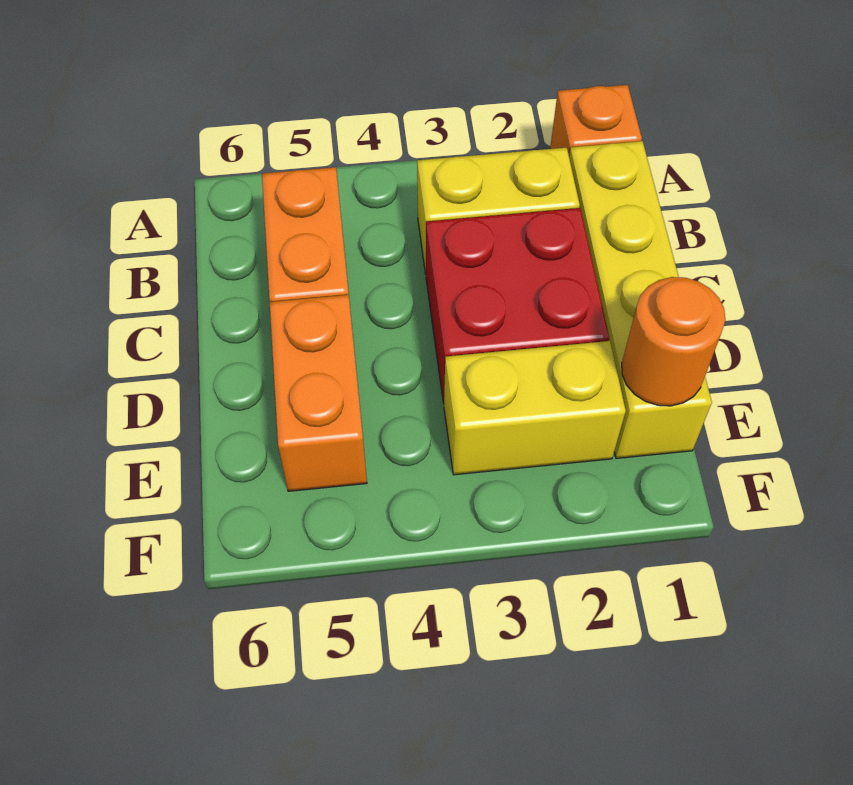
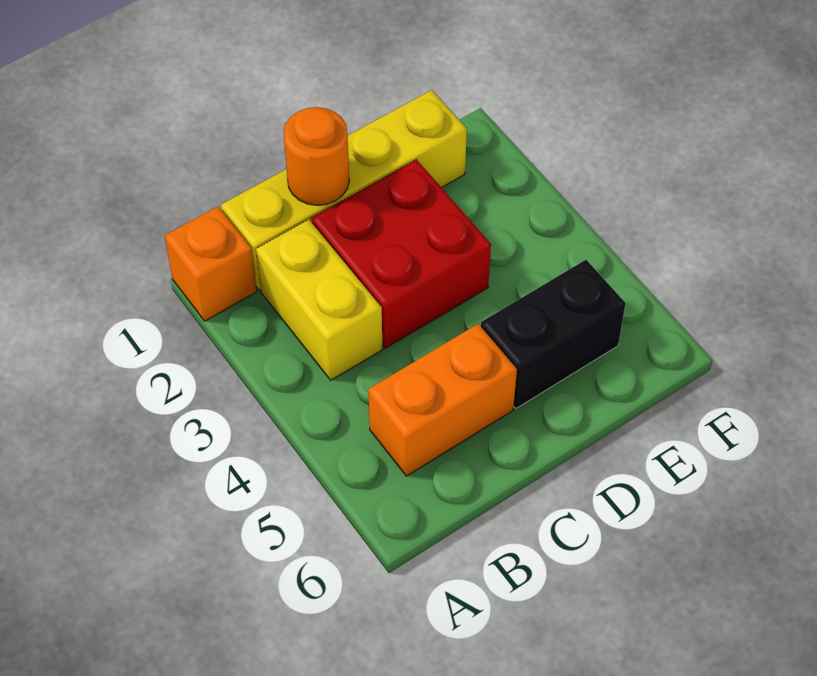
orange brick D5:E5 level 1 -> black brick D5:E5 level 1
orange round brick E1 level 2 -> orange round brick C1 level 2
yellow brick E2:E3 level 1 -> none

